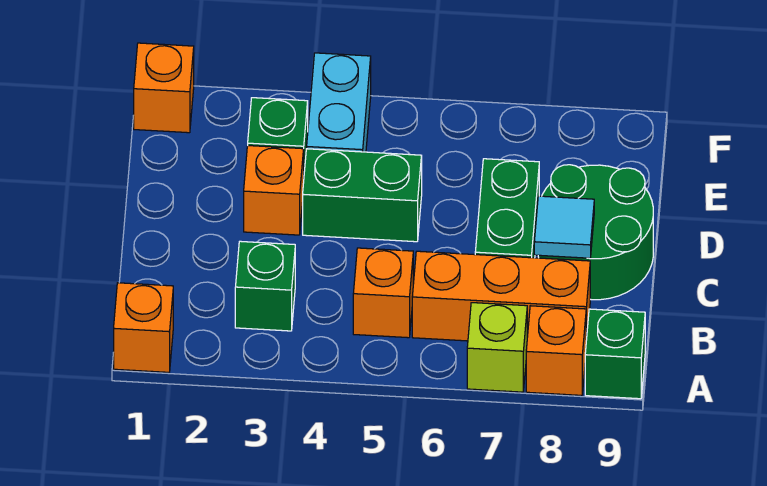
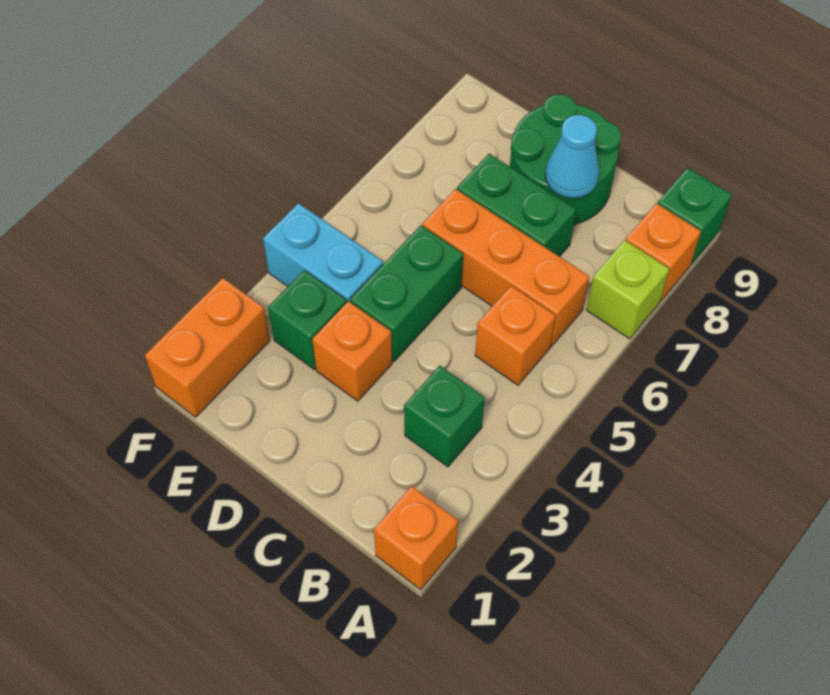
orange brick B6:B8 level 1 -> orange brick B6:D6 level 1
cyan tile C8 level 2 -> cyan cone C8 level 2
orange brick F1 level 1 -> orange brick F1:F2 level 1

